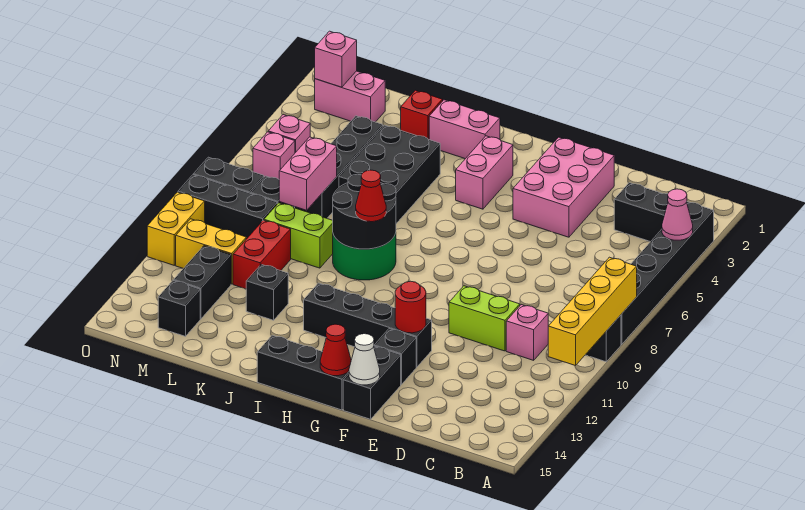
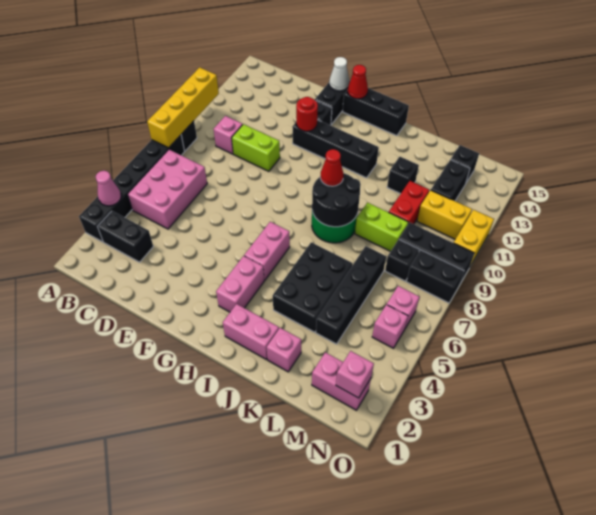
pink brick E2:F4 level 1 -> pink brick B5:C7 level 1
red brick K2 level 1 -> pink brick K2 level 1
pink brick L7:L8 level 2 -> pink brick H5:H6 level 1

